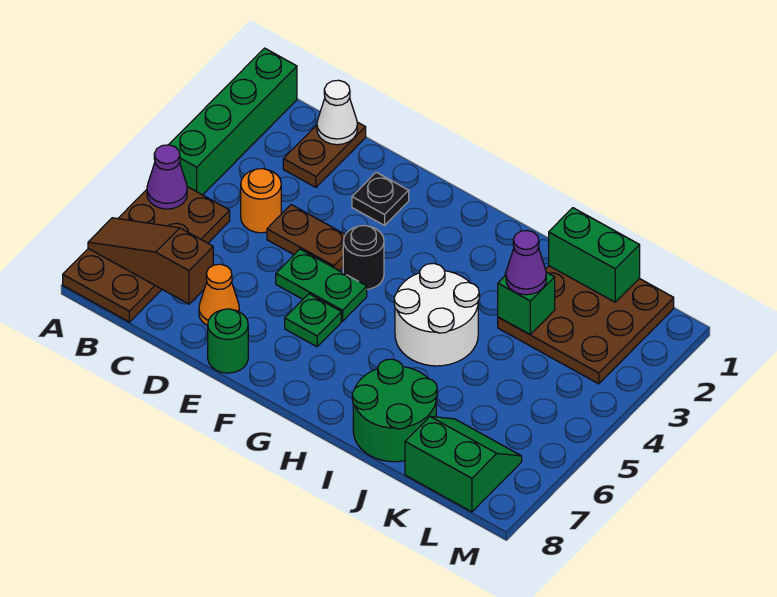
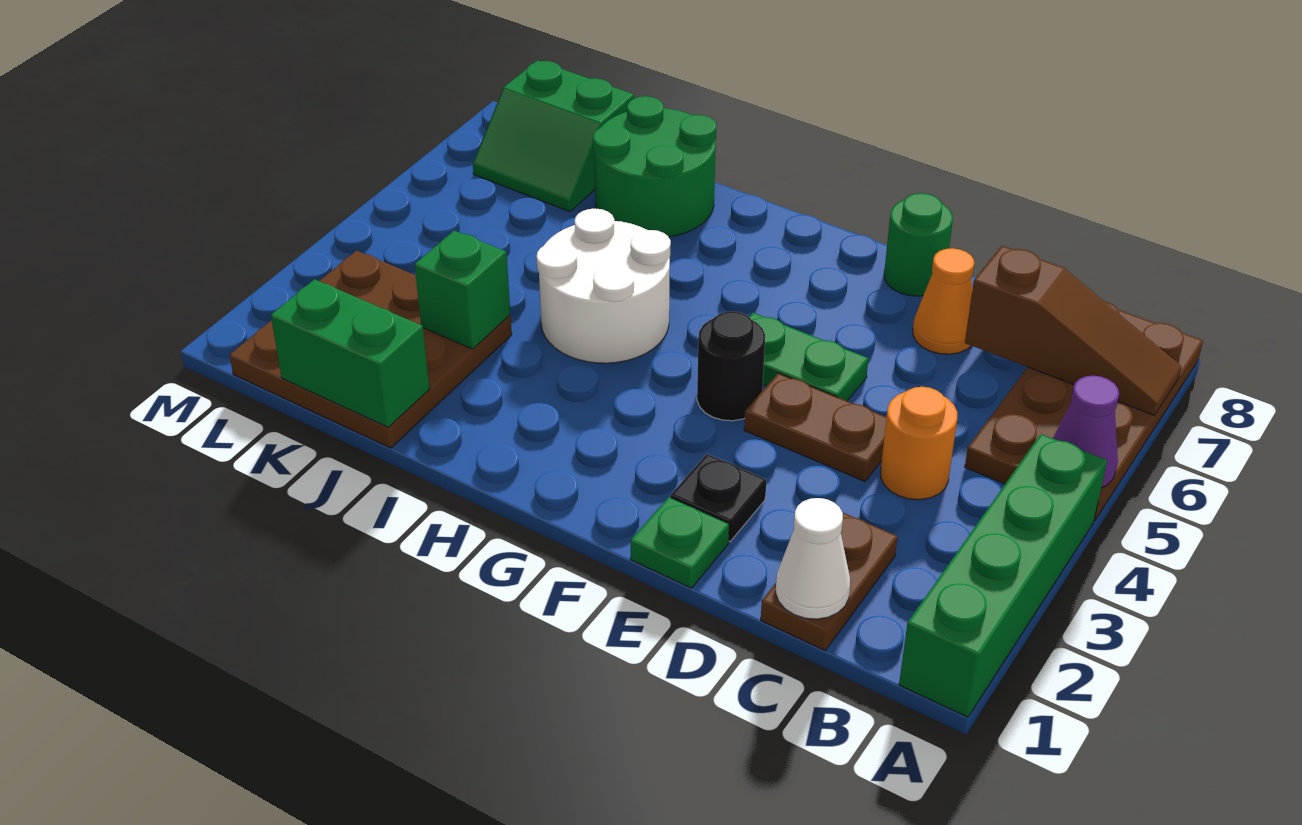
green plate F6 level 1 -> green plate E1 level 1
purple cone J3 level 3 -> none

